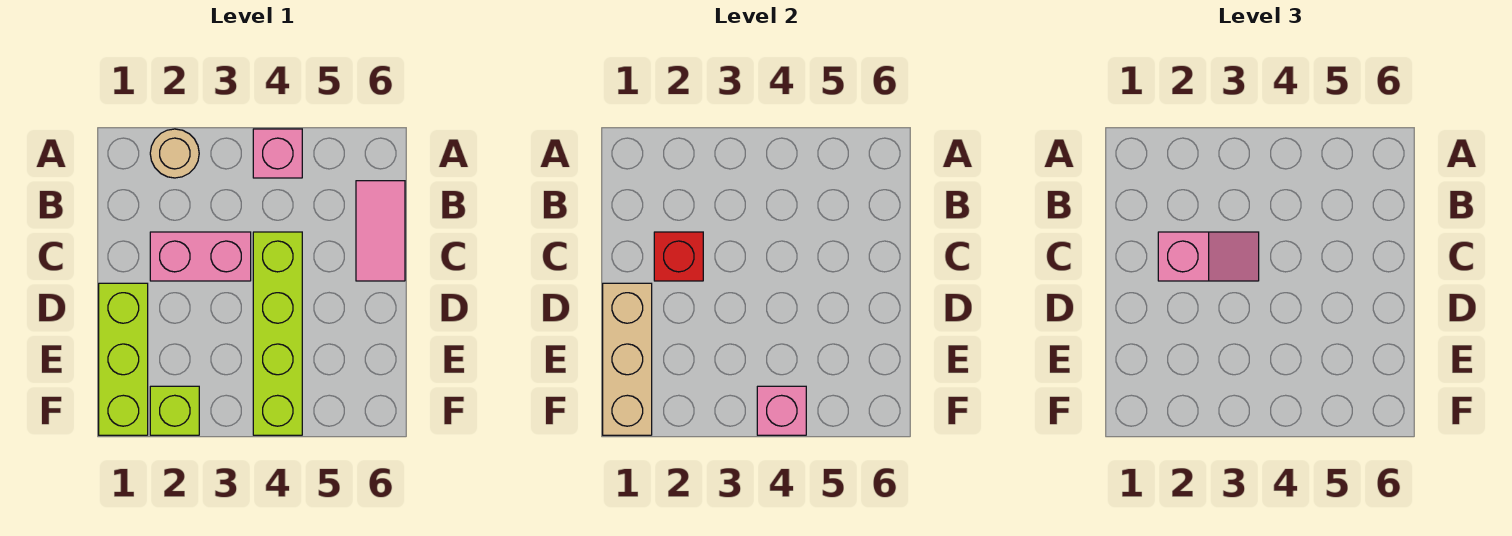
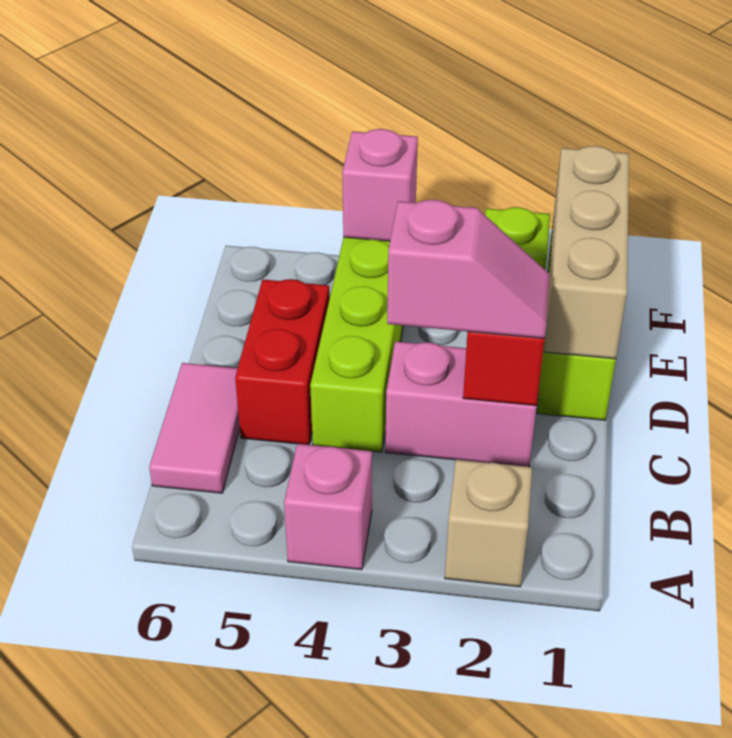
tan round brick A2 level 1 -> tan brick A2 level 1
pink slope C2:C3 level 3 top 2 -> pink slope C2:C3 level 3 top 3
none -> red brick C5:D5 level 1

